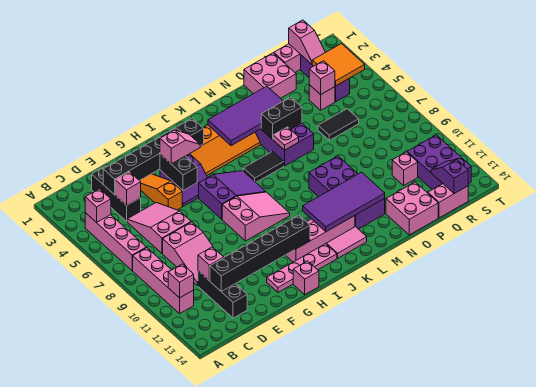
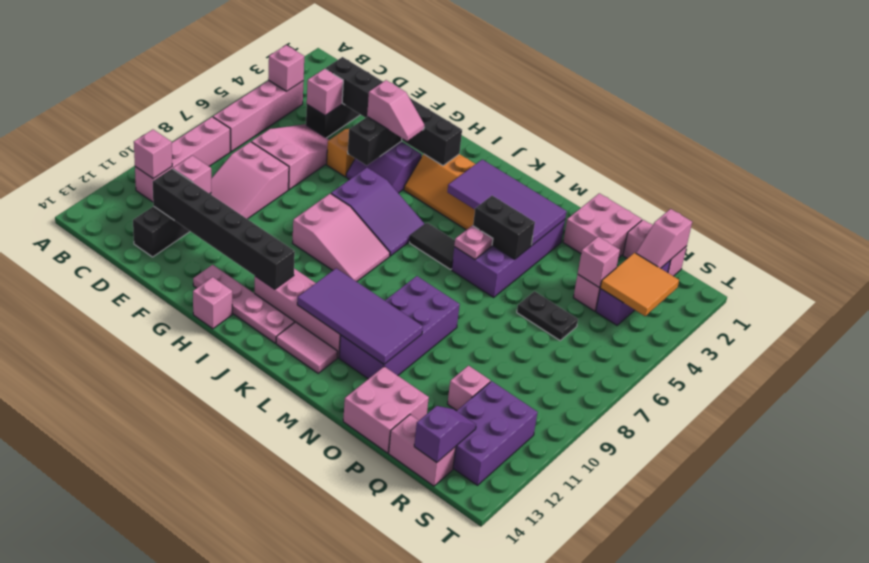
black tile P6:Q6 level 1 -> black plate P6:Q6 level 1

